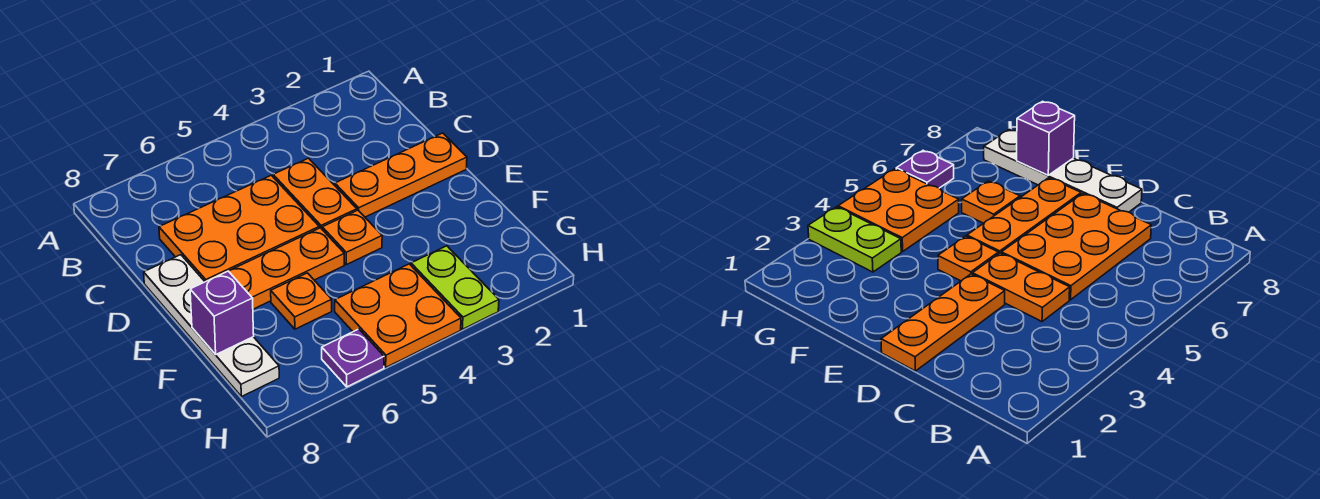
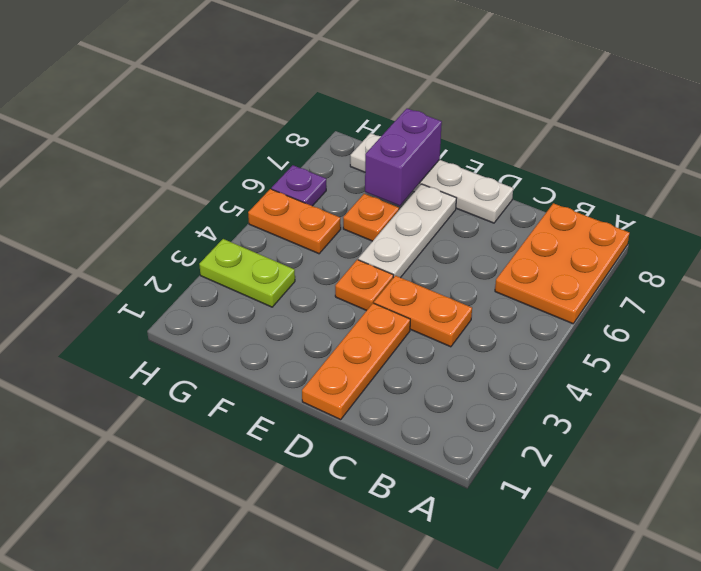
orange plate C5:D7 level 1 -> orange plate A6:B8 level 1
orange plate E5:E7 level 1 -> white plate E5:E7 level 1
purple brick F8 level 2 -> purple brick F7:F8 level 2
orange plate G4:H5 level 1 -> orange plate G5:H5 level 1

